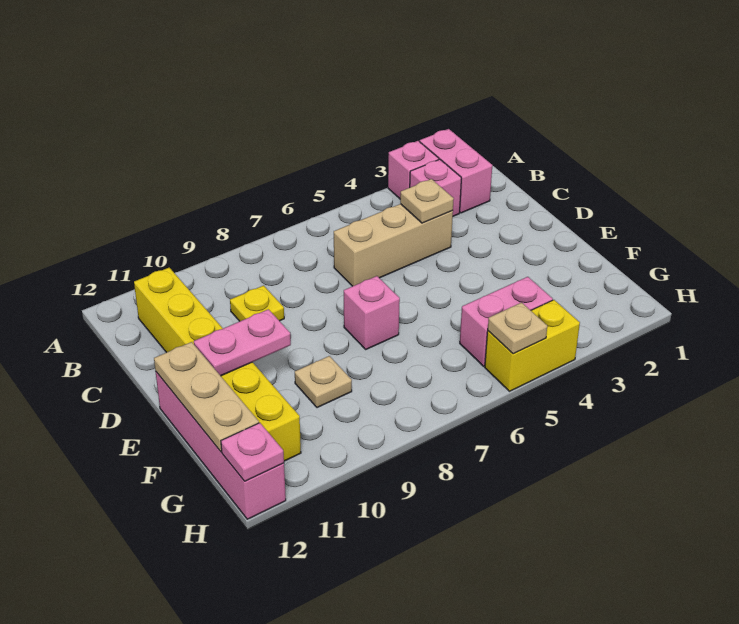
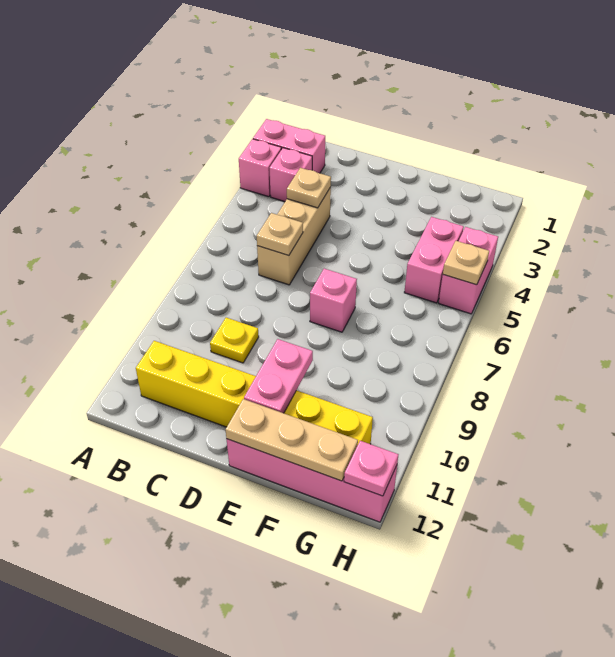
tan plate F9 level 1 -> tan plate C6 level 2
yellow brick H4:H5 level 1 -> pink brick H4:H5 level 1

